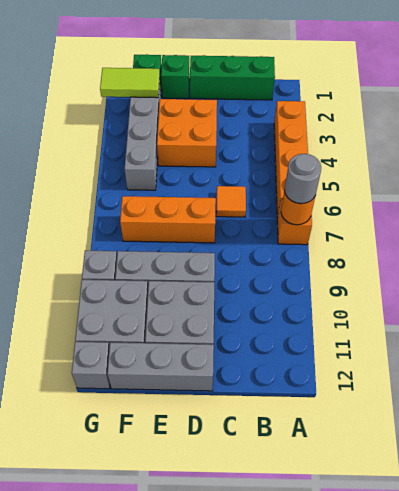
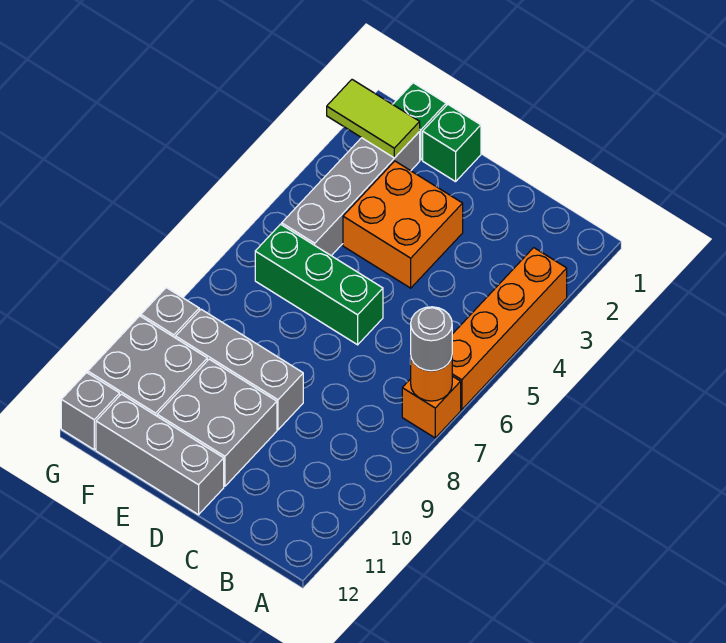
green brick B1:D1 level 1 -> green brick D6:F6 level 1
orange tile C6 level 1 -> none
orange brick D7:F7 level 1 -> none

